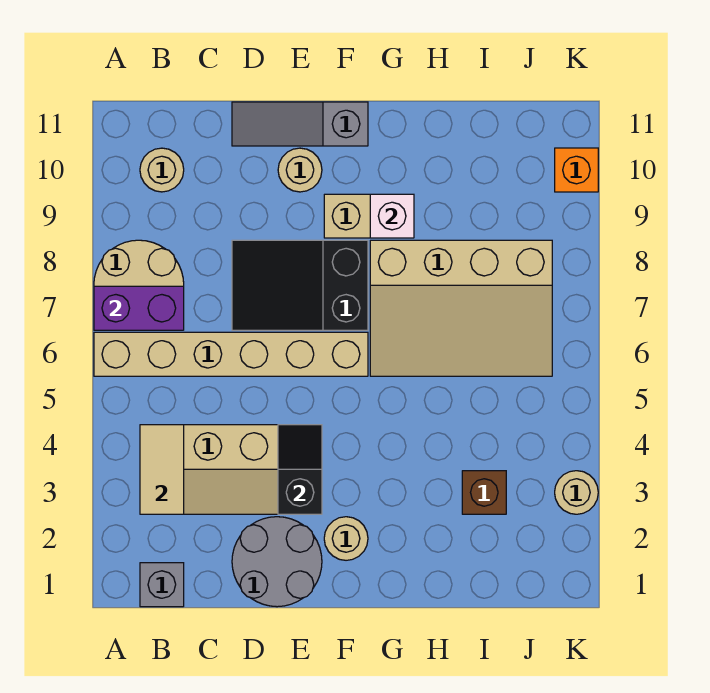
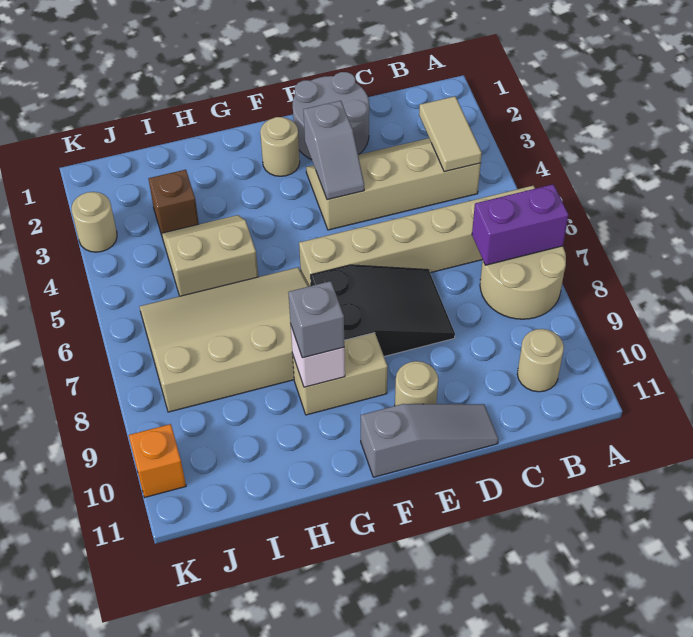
grey brick B1 level 1 -> grey brick G9 level 3
black slope E3:E4 level 2 top 3 -> grey slope E3:E4 level 2 top 3
none -> tan slope H4:I5 level 1 top 5

